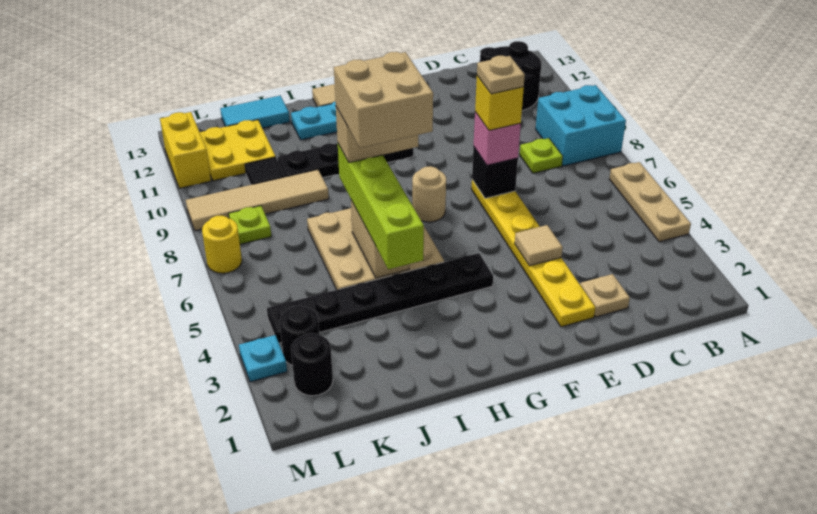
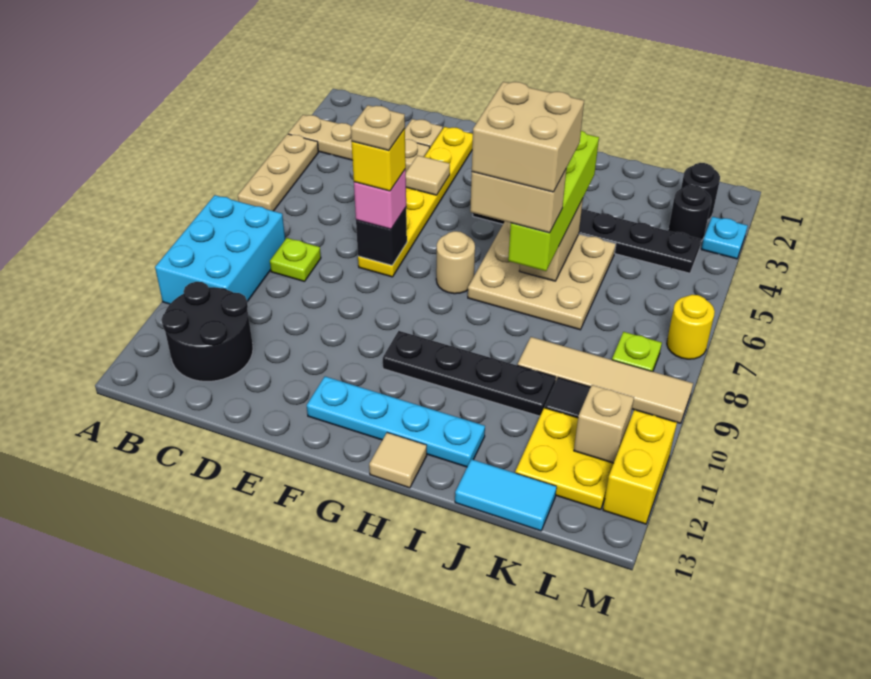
none -> tan plate A3:D3 level 1
cyan brick A8:B9 level 1 -> cyan brick A8:B10 level 1
none -> tan brick L11 level 2

